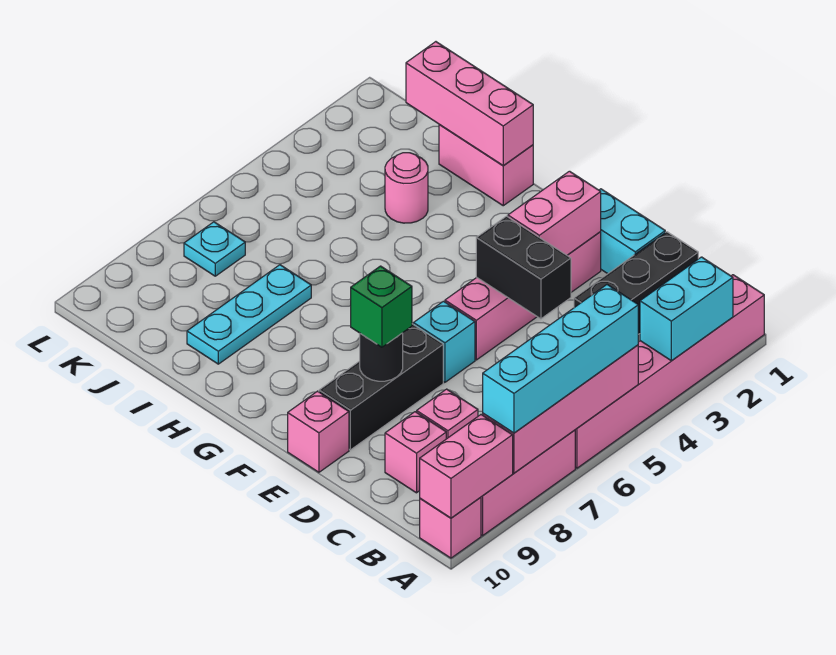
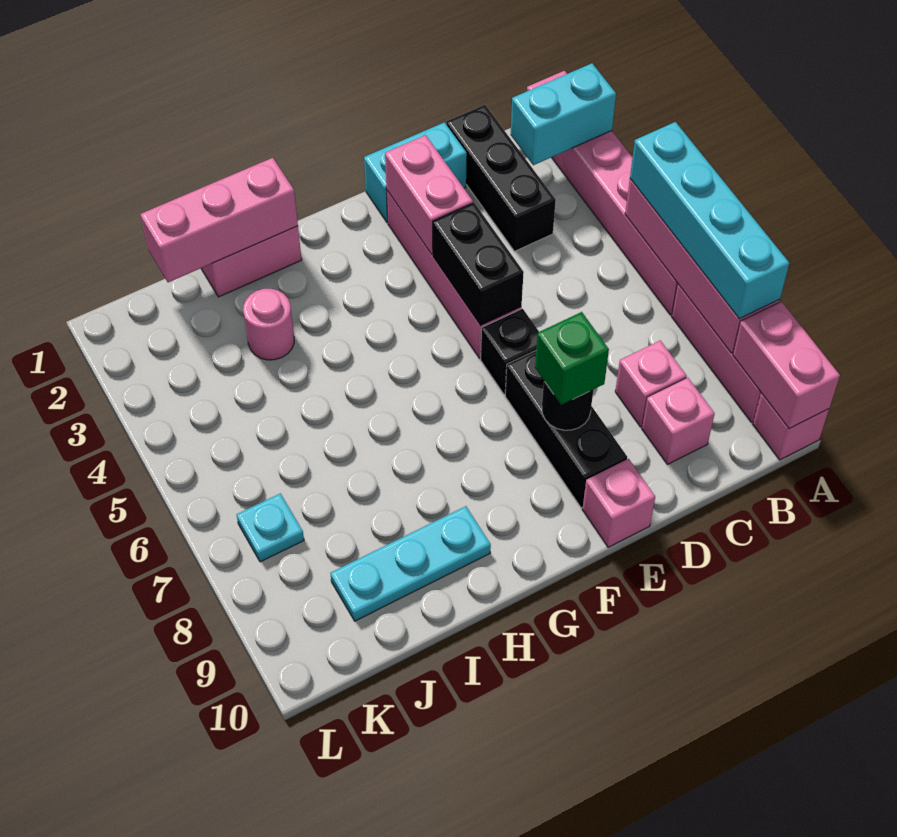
cyan brick A2:A3 level 2 -> cyan brick A2:B2 level 2
black brick D4:E4 level 2 -> black brick E4:E5 level 2
cyan brick E6 level 1 -> black brick E6 level 1
cyan plate I7:I9 level 1 -> cyan plate H9:J9 level 1

